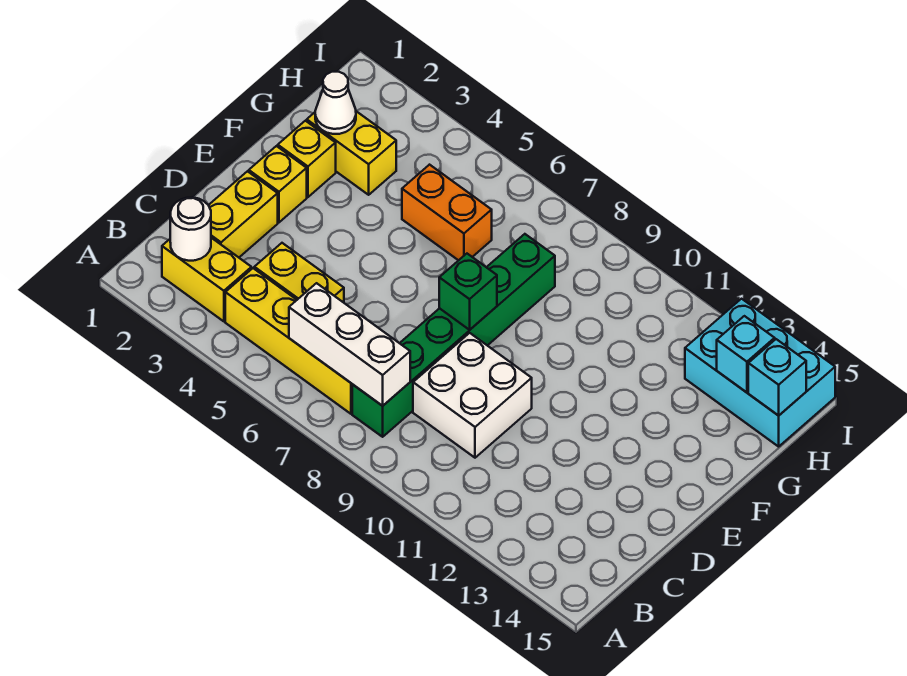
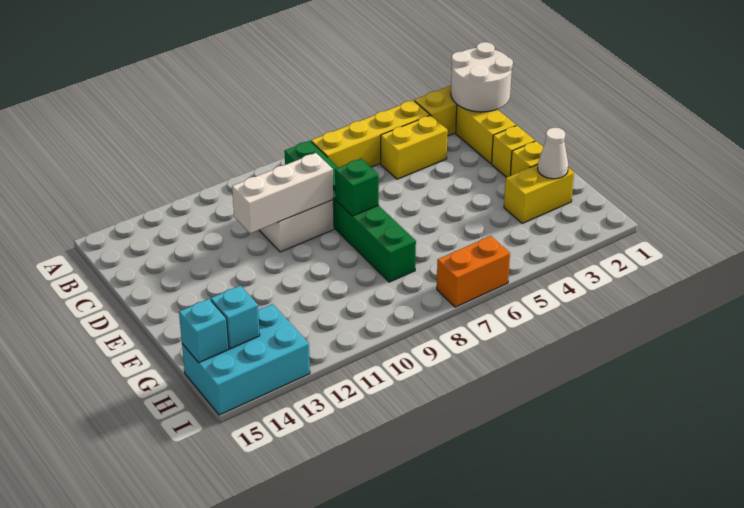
white round brick B2 level 2 -> white round brick B1:C2 level 2
white brick B6:B8 level 2 -> white brick D9:D11 level 2
orange brick G5:G6 level 1 -> orange brick I6:I7 level 1

